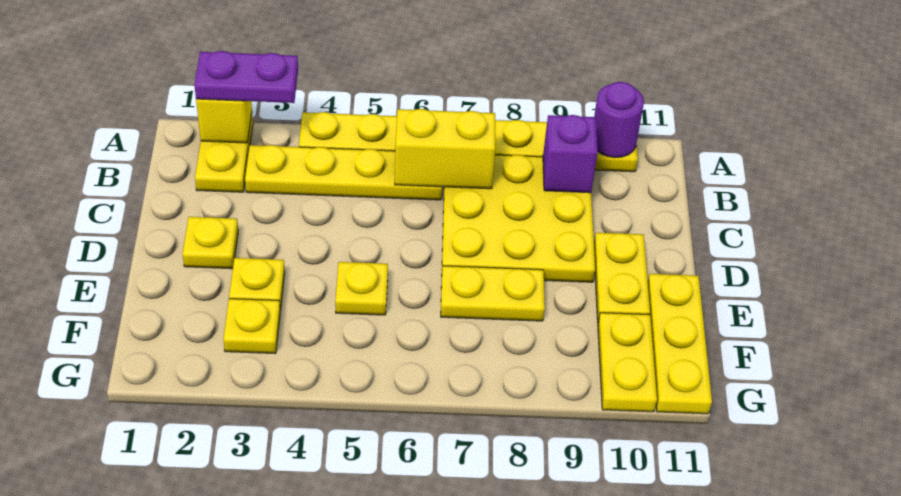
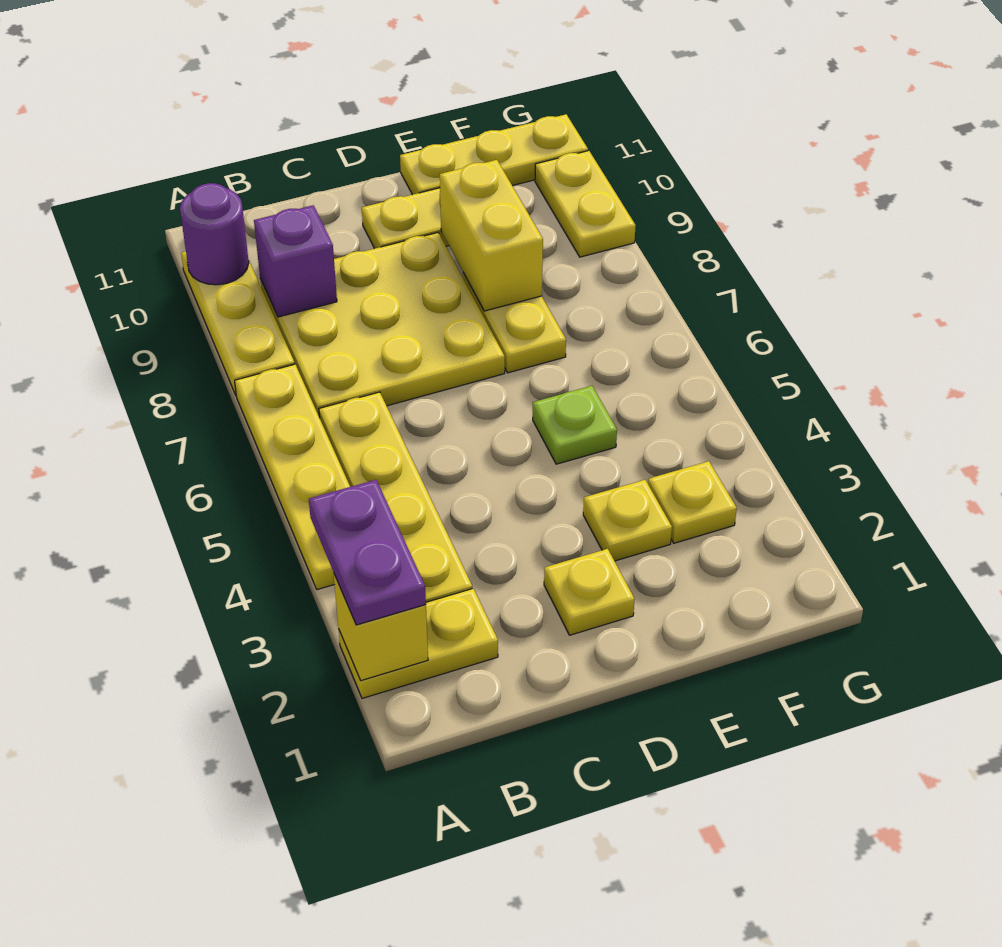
yellow brick B6:B7 level 2 -> yellow brick E8:E9 level 2
yellow plate E5 level 1 -> lime plate E5 level 1
yellow plate F10:G10 level 1 -> yellow plate G9:G10 level 1

